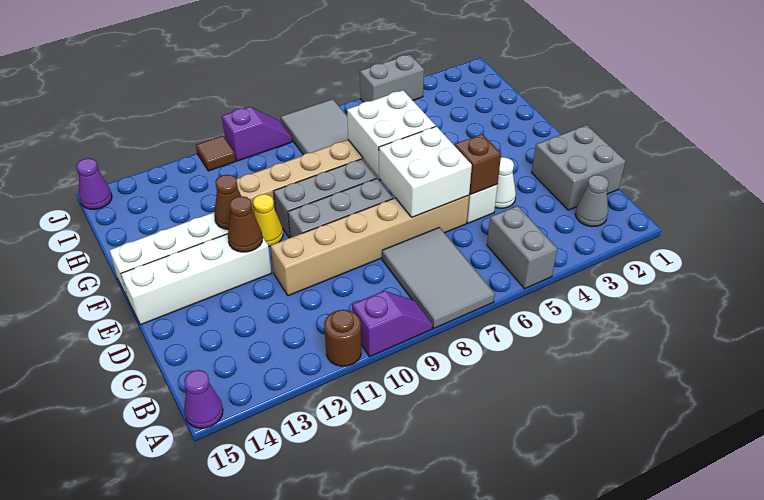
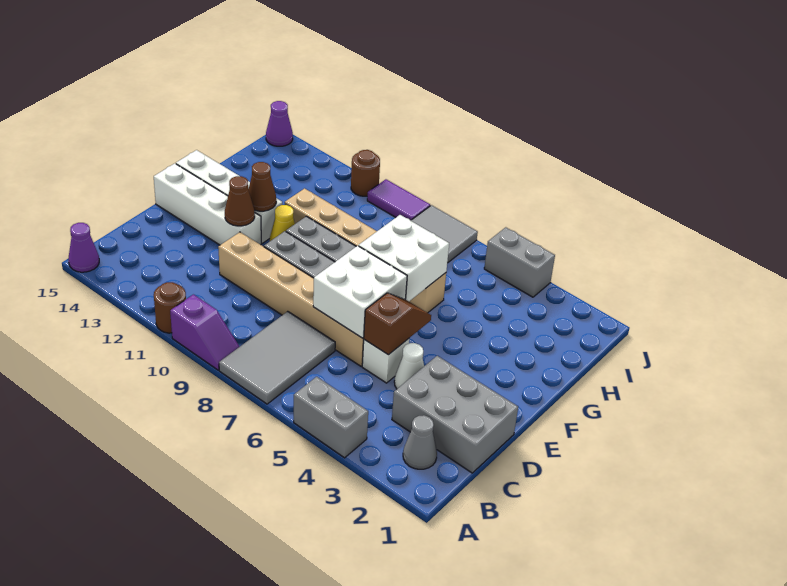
grey brick A5:B5 level 1 -> grey brick A4:A5 level 1
grey brick C1:D2 level 1 -> grey brick C1:D3 level 1
purple slope J9:J10 level 1 top 10 -> purple tile J9:J10 level 1
brown tile J11 level 1 -> brown round brick J11 level 1

